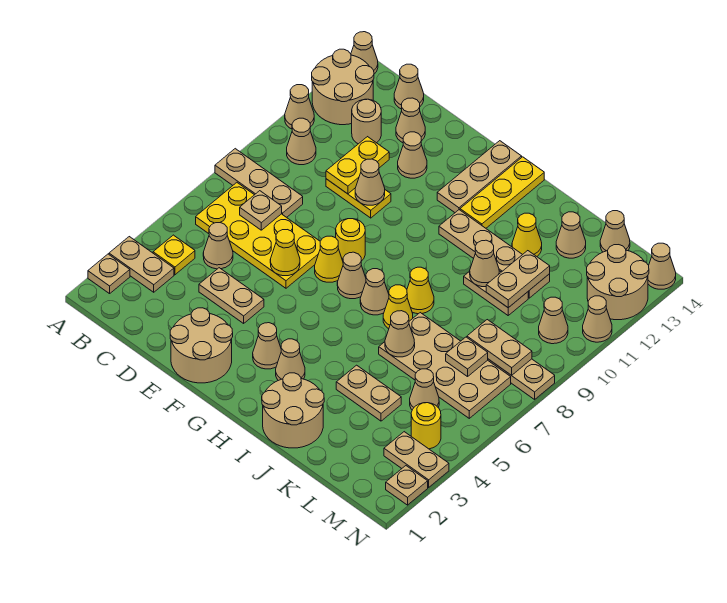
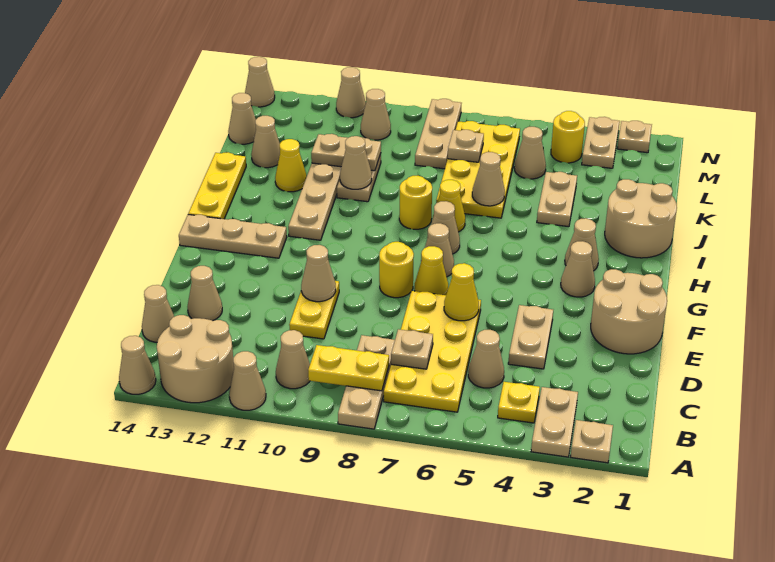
tan round brick C12 level 1 -> none
yellow plate D10:D11 level 2 -> yellow plate B8:B9 level 2
tan cone E12 level 1 -> none
yellow plate H12:H14 level 1 -> yellow plate H14:J14 level 1
yellow cone I8 level 1 -> yellow round brick I8 level 1
tan plate J6:M7 level 1 -> yellow plate J6:M7 level 1
tan plate L8:M8 level 2 -> none
tan round brick M12:N13 level 1 -> none

